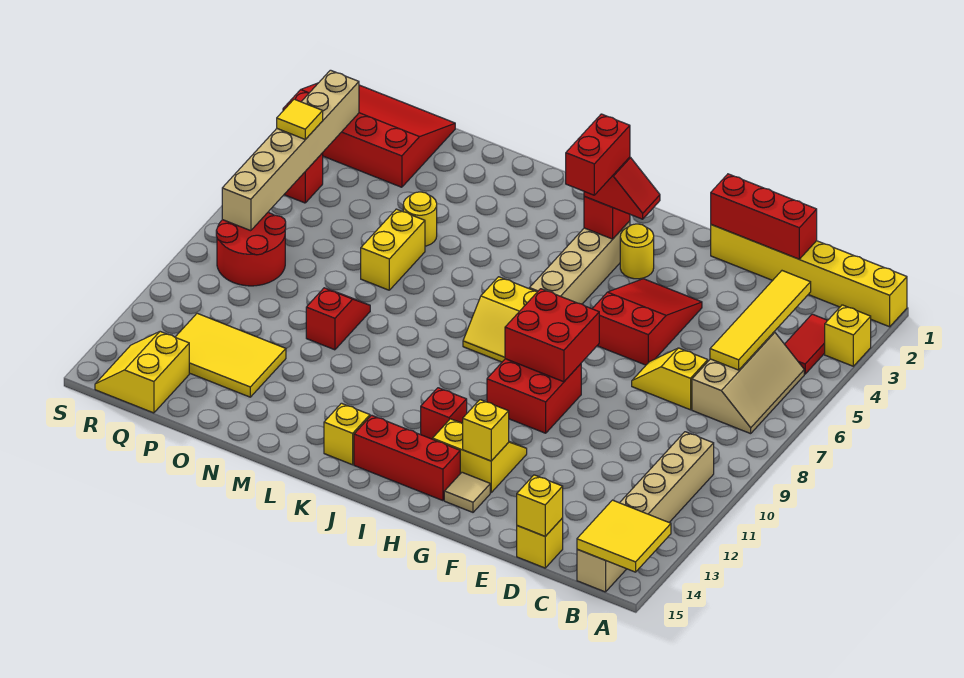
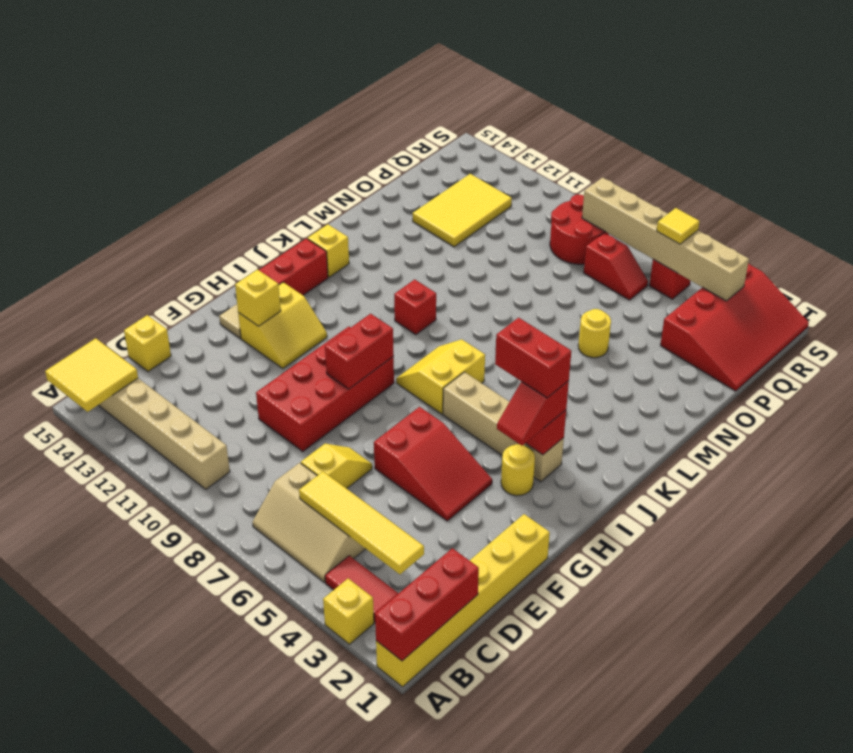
red brick D1:F1 level 2 -> red brick A1:C1 level 2
yellow brick D15 level 2 -> none
red brick G8:H9 level 2 -> red brick G9:H9 level 2
red brick G9:H10 level 1 -> red brick E9:H10 level 1
red brick I12 level 1 -> red brick K10 level 1
yellow brick N6:N7 level 1 -> none
red slope N9:N10 level 1 top 10 -> red slope Q6:Q7 level 1 top 7
yellow slope Q14:R15 level 1 top Q -> none

